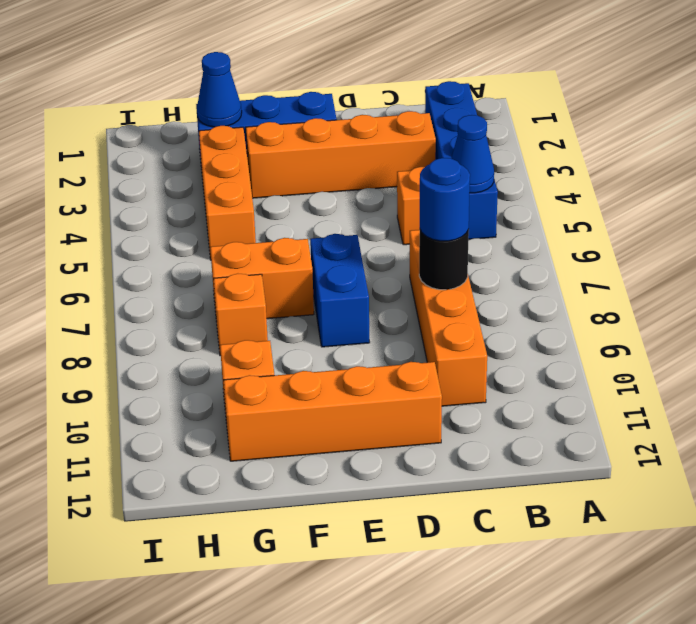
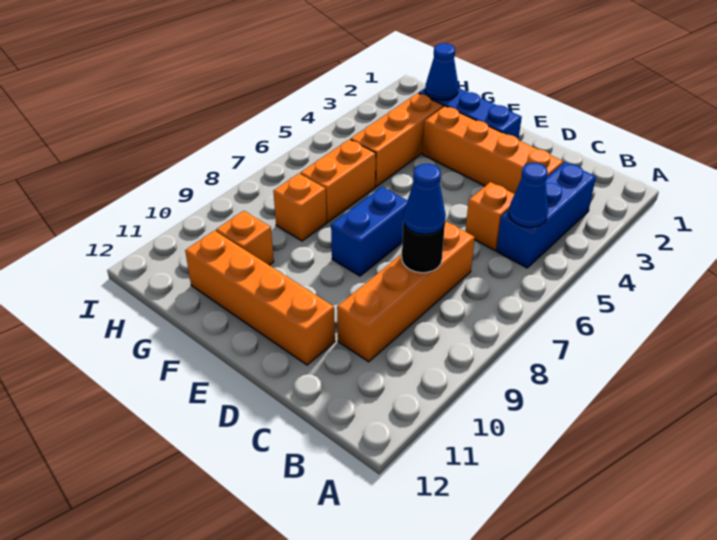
blue brick B2:B5 level 1 -> blue brick B3:B5 level 1
blue round brick C8 level 3 -> blue cone C8 level 3
orange brick F7:G7 level 1 -> orange brick G6:G7 level 1

